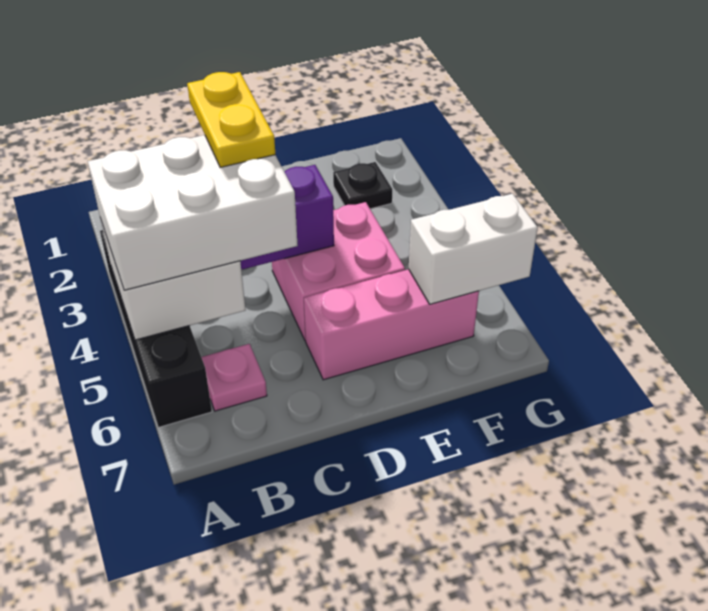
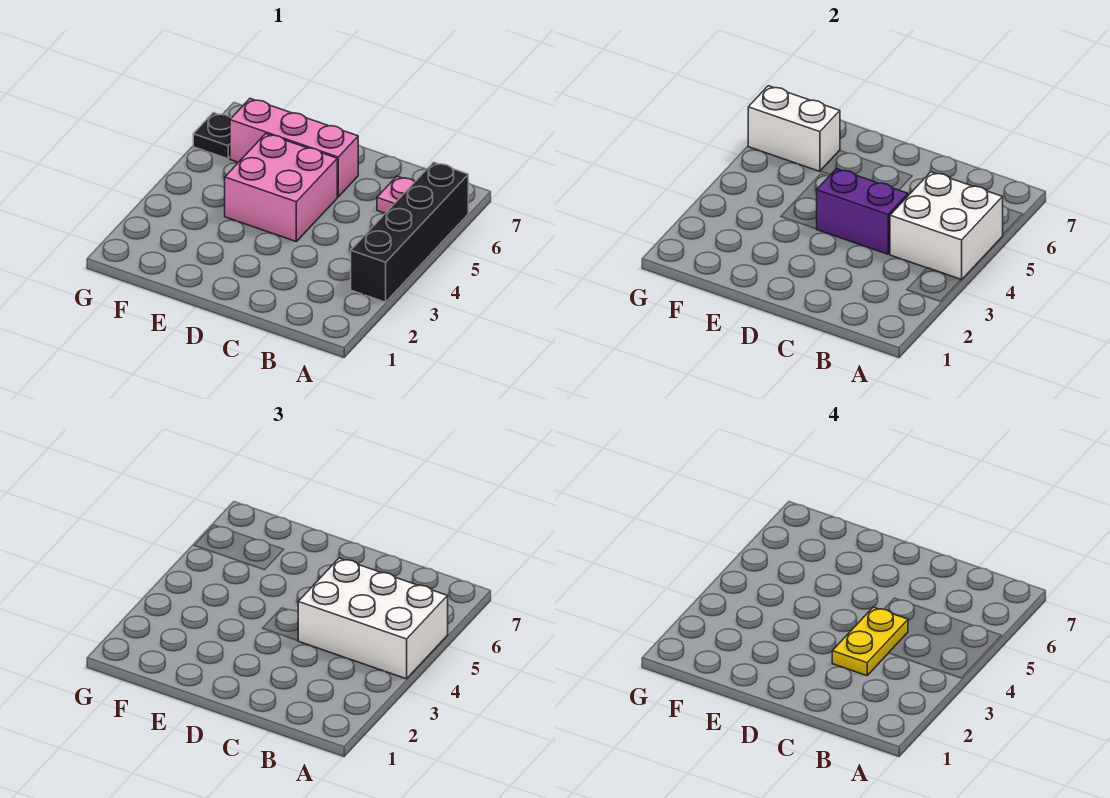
black plate F2 level 1 -> black plate G6 level 1

